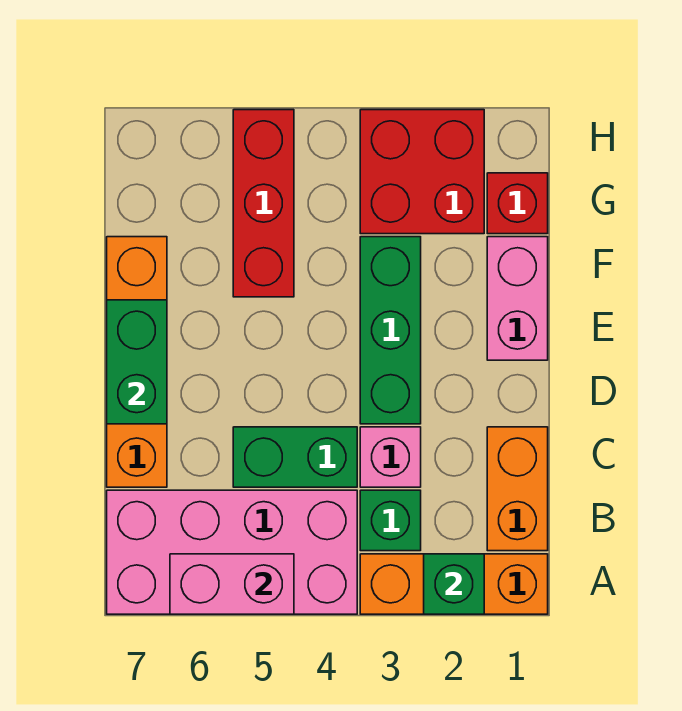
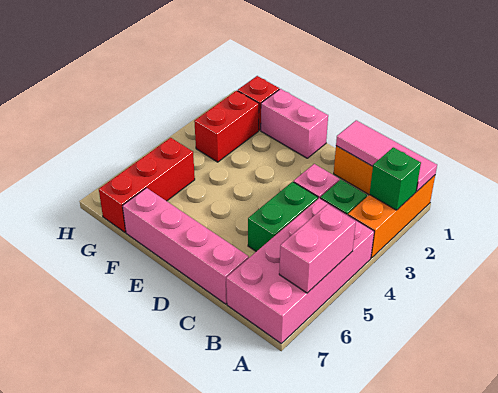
none -> pink tile A1:C1 level 2
orange brick C7:F7 level 1 -> pink brick C7:F7 level 1
green brick D3:F3 level 1 -> none
green brick D7:E7 level 2 -> none
red brick F5:H5 level 1 -> red brick G5:G7 level 1
red brick G2:H3 level 1 -> red brick G2:G3 level 1

